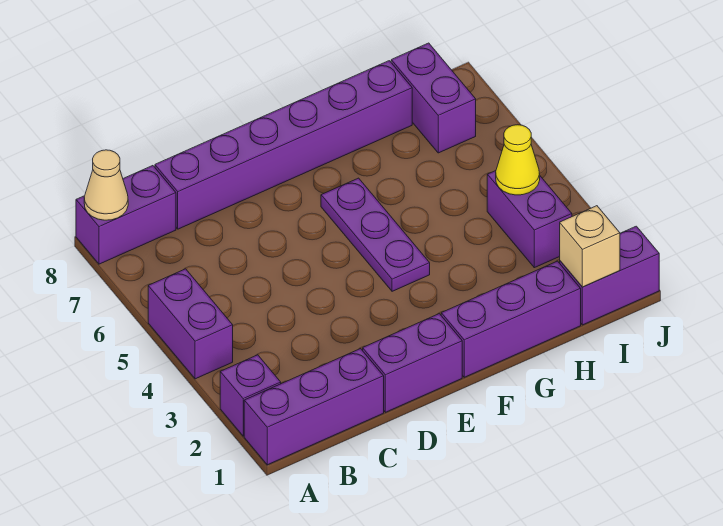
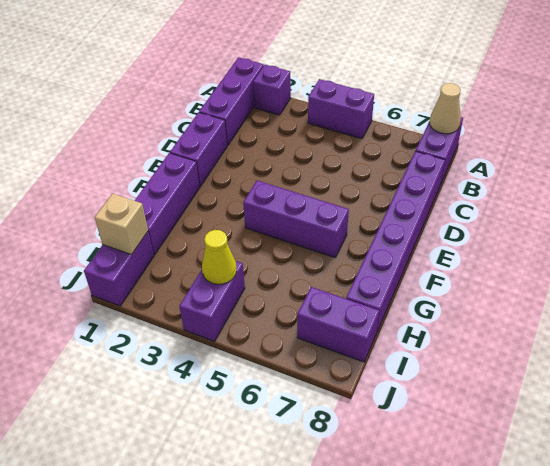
purple plate F4:F6 level 1 -> purple brick F4:F6 level 1
purple brick I3:I4 level 1 -> purple brick I4:J4 level 1

